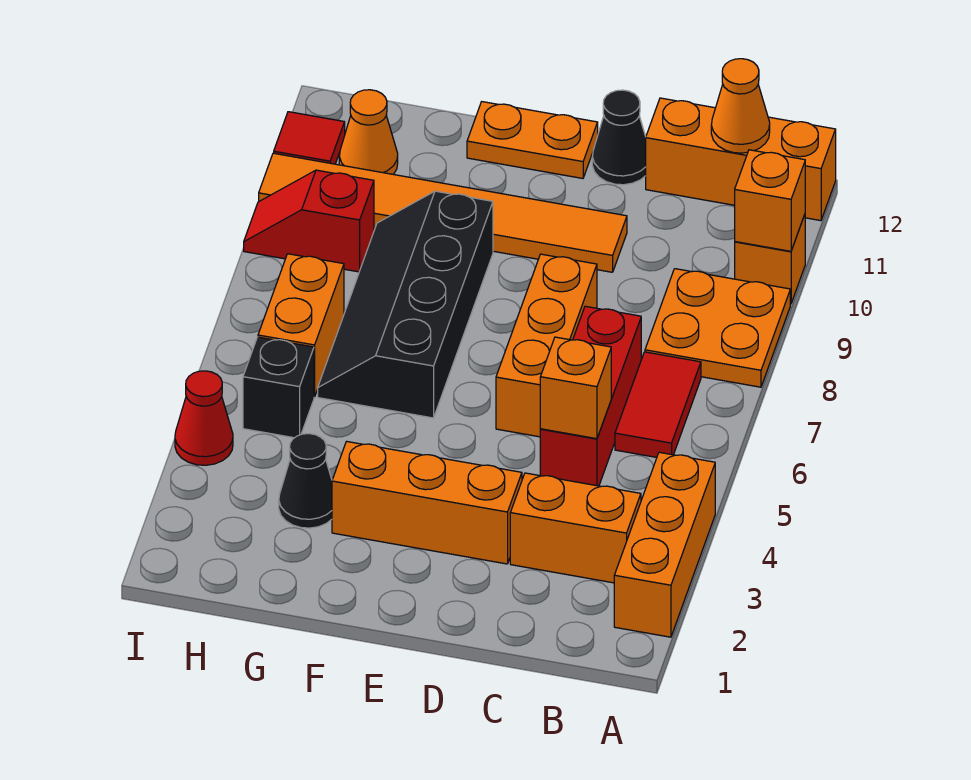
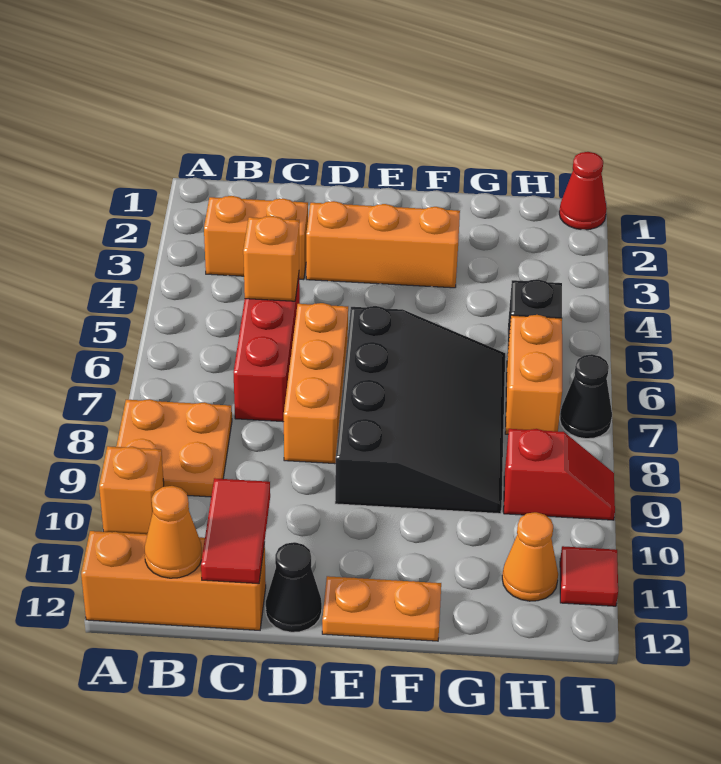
orange brick A2:A4 level 1 -> none
orange brick A10 level 2 -> none
red tile B6:B7 level 1 -> red tile C11:C12 level 2
orange tile D10:I10 level 1 -> none
black slope F6:G9 level 1 top F -> black slope E6:G9 level 1 top E
black cone G3 level 1 -> black cone I7 level 1
red cone I4 level 1 -> red cone I1 level 1

